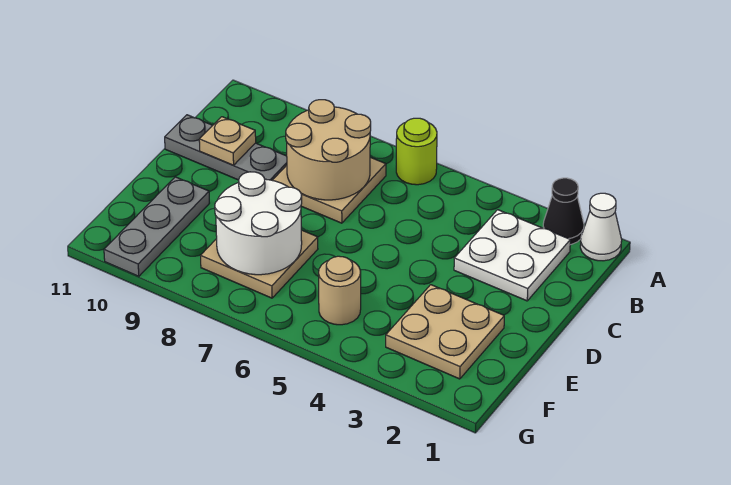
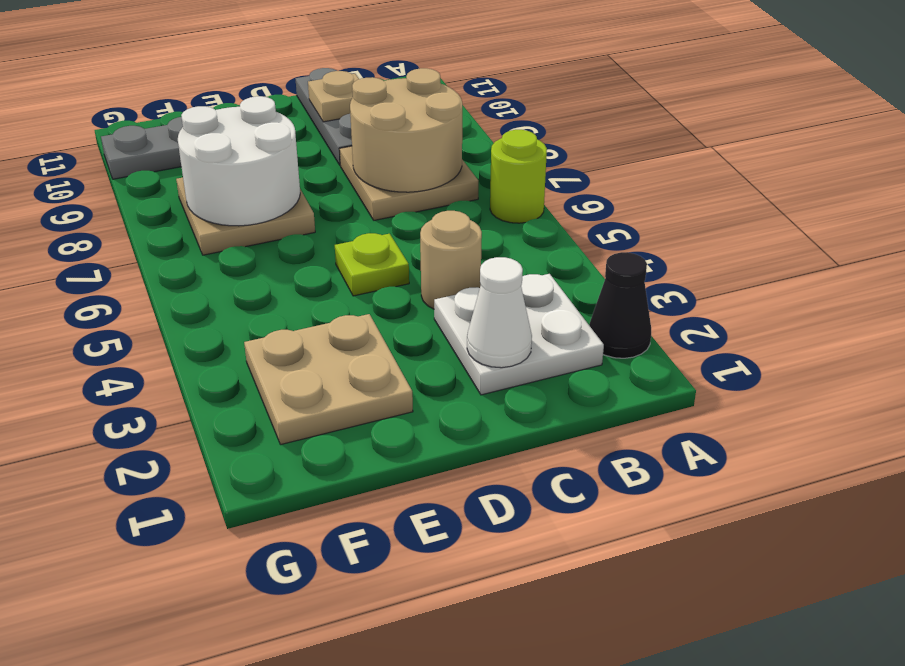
white cone A1 level 1 -> white cone C2 level 2
none -> lime plate D5 level 1
tan round brick F5 level 1 -> tan round brick C4 level 1

